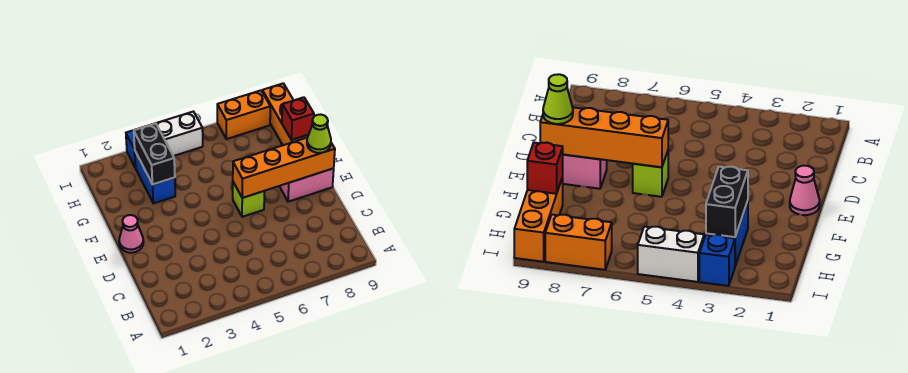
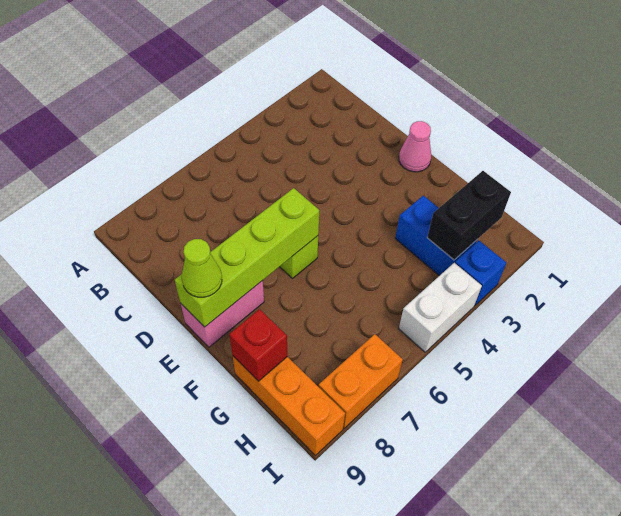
orange brick E6:E9 level 2 -> lime brick E6:E9 level 2
black brick G3:H3 level 2 -> black brick H2:H3 level 2

